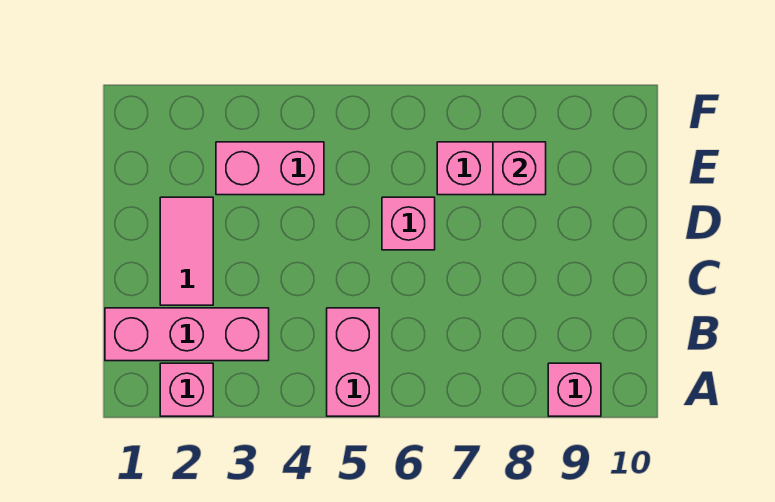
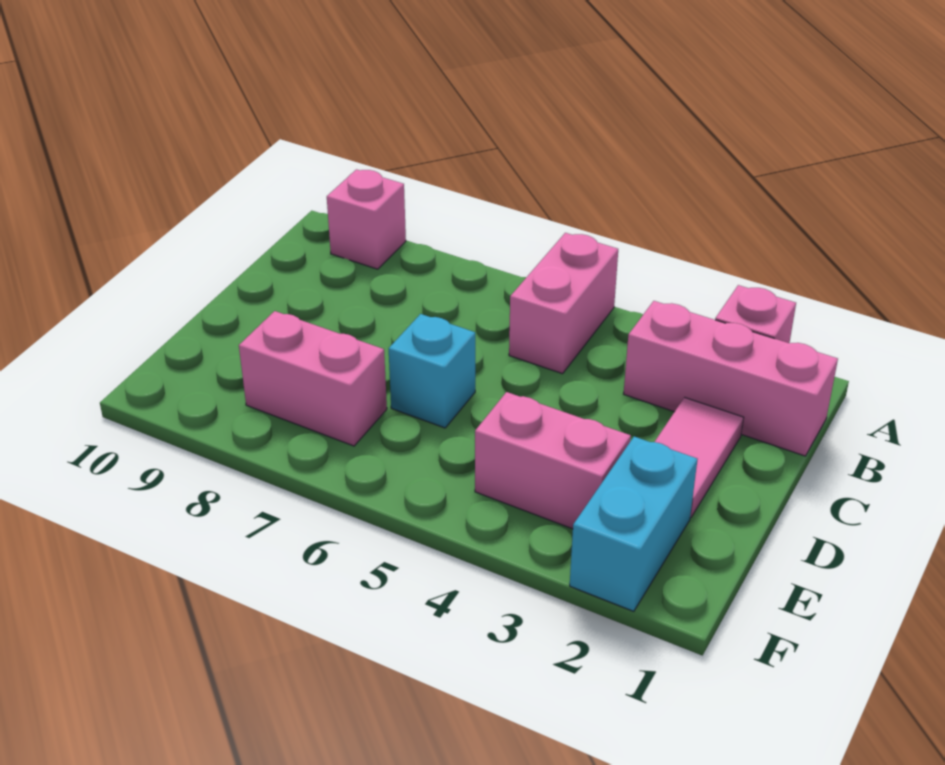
pink brick D6 level 1 -> cyan brick D6 level 1
none -> cyan brick E2:F2 level 1
pink brick E8 level 2 -> none

